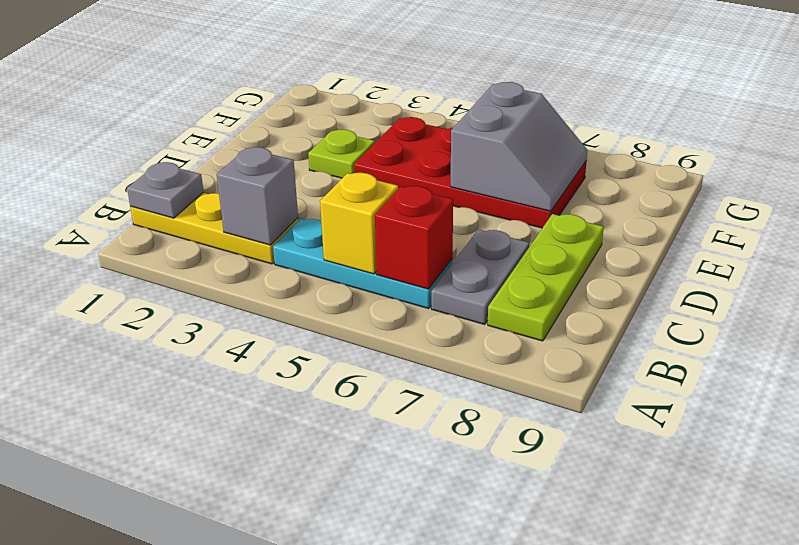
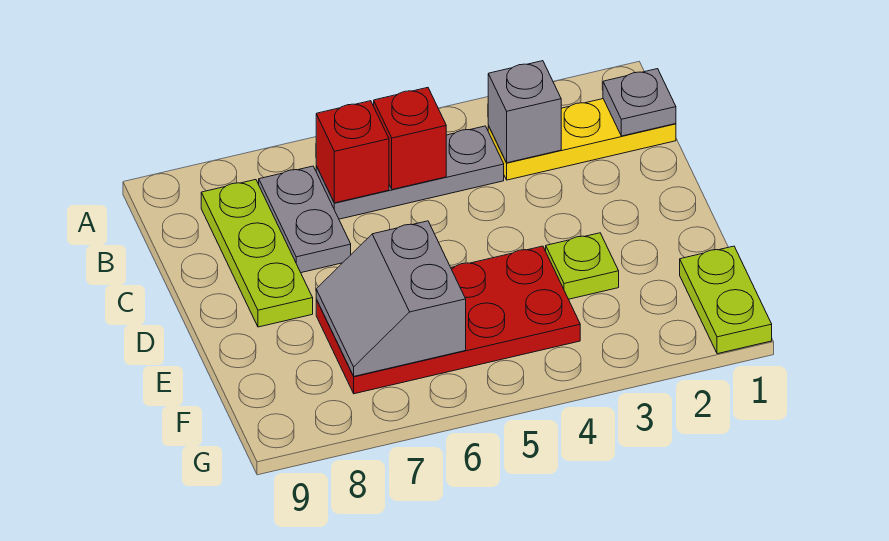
cyan plate B4:B6 level 1 -> grey plate B4:B6 level 1
yellow brick B5 level 2 -> red brick B5 level 2
none -> lime plate F1:G1 level 1

